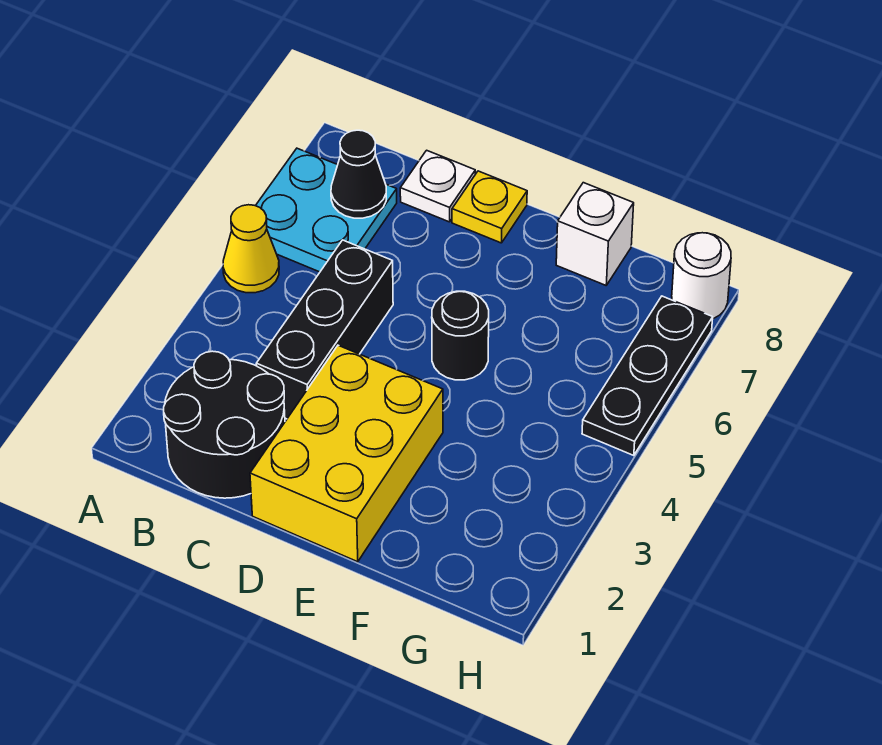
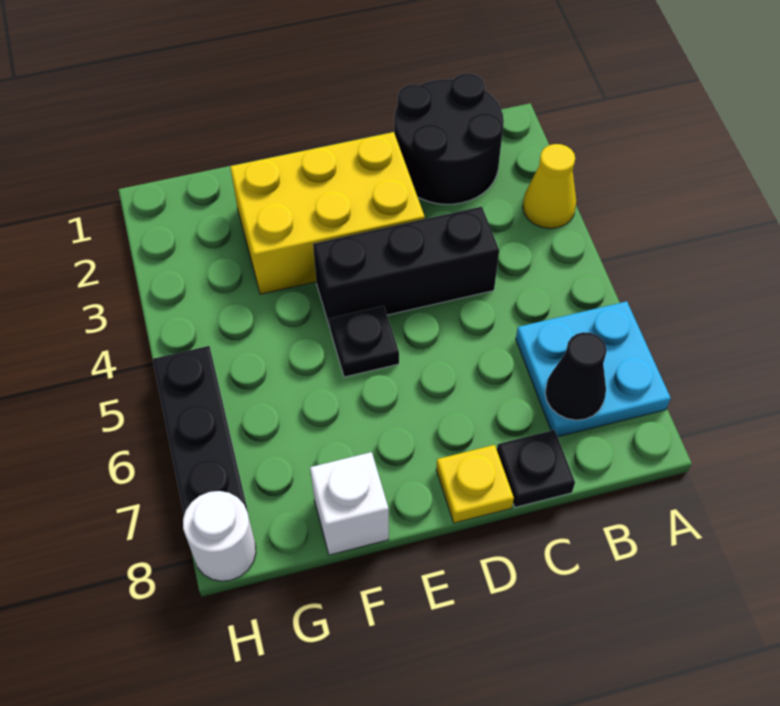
yellow cone A5 level 1 -> yellow cone A3 level 1
black brick C3:C5 level 1 -> black brick C4:E4 level 1
white plate C8 level 1 -> black plate C8 level 1
yellow brick D1:E3 level 1 -> yellow brick D2:F3 level 1
black round brick E5 level 1 -> black plate E5 level 1

